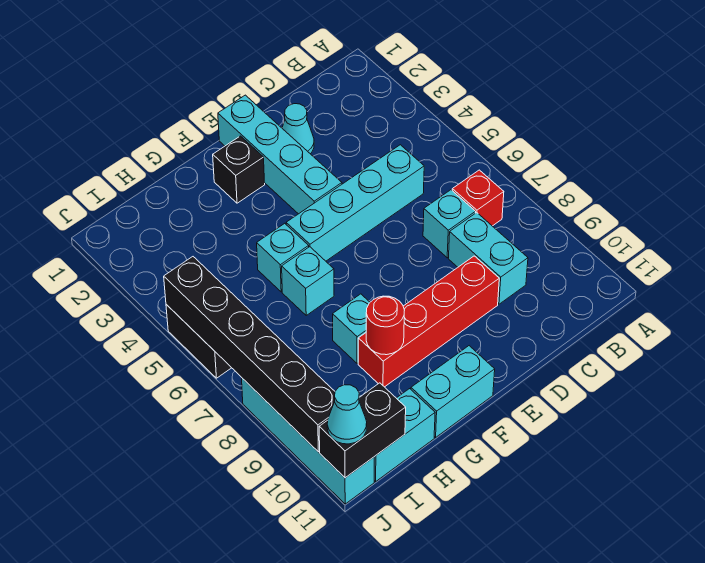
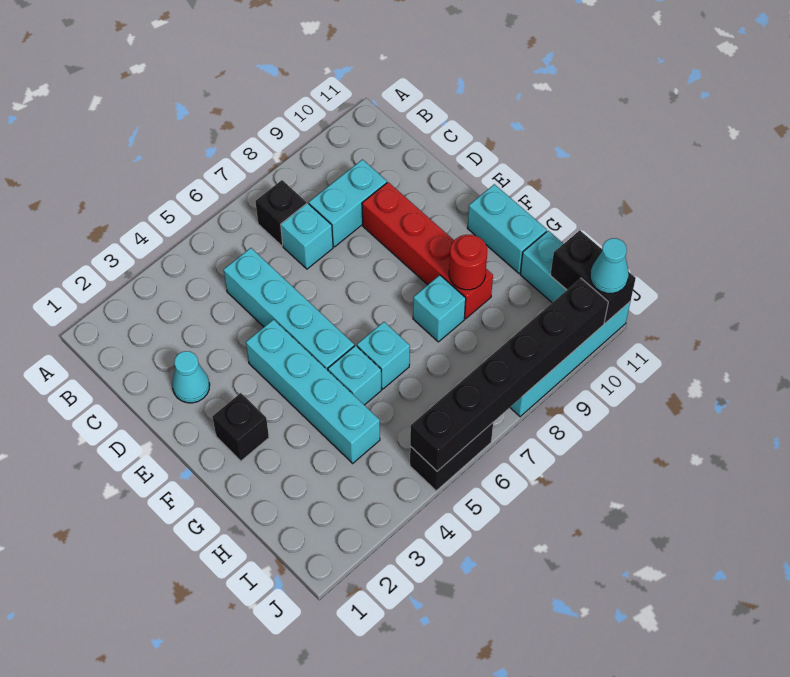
red brick B7 level 1 -> black brick B7 level 1
cyan brick E1:E4 level 1 -> cyan brick E4:H4 level 1

